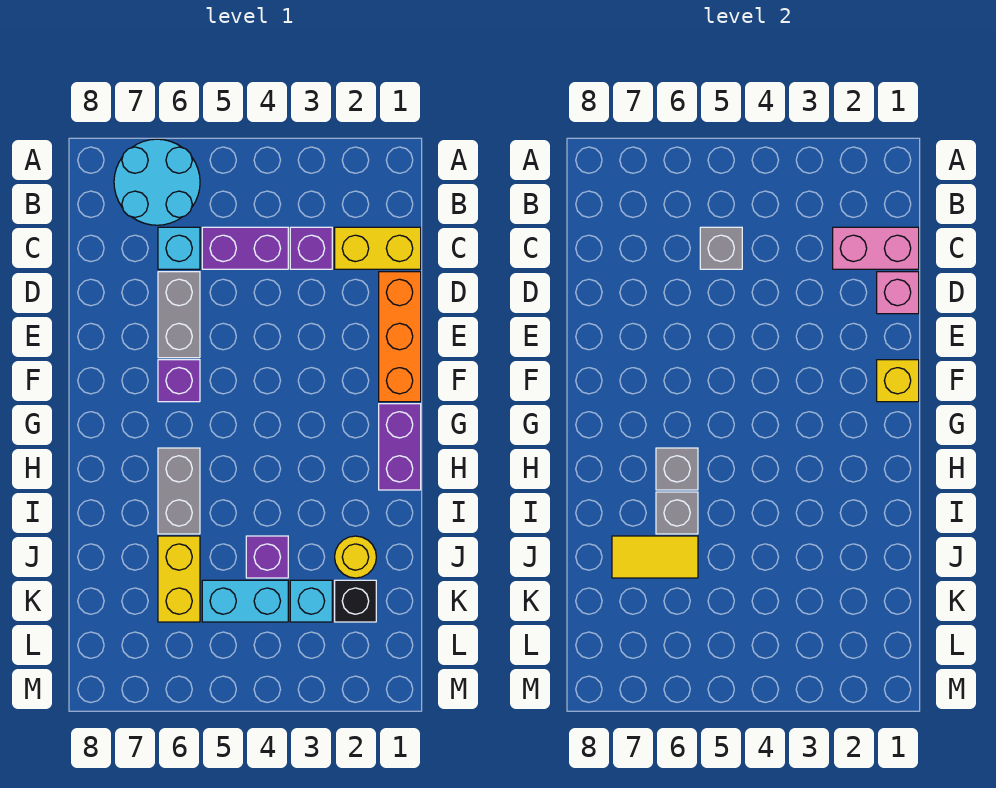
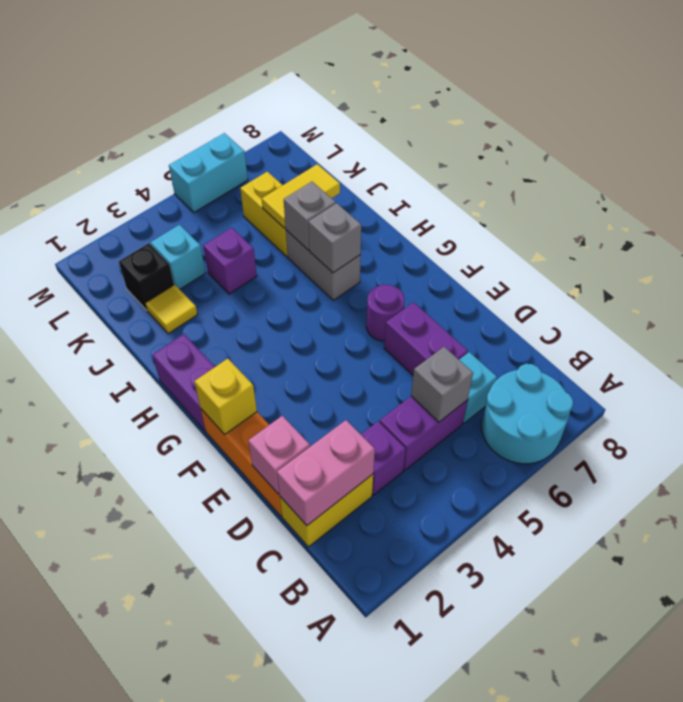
grey brick D6:E6 level 1 -> purple brick D6:E6 level 1
purple brick F6 level 1 -> purple round brick F6 level 1
yellow round brick J2 level 1 -> yellow tile J2 level 1
cyan brick K4:K5 level 1 -> cyan brick M5:M6 level 1

